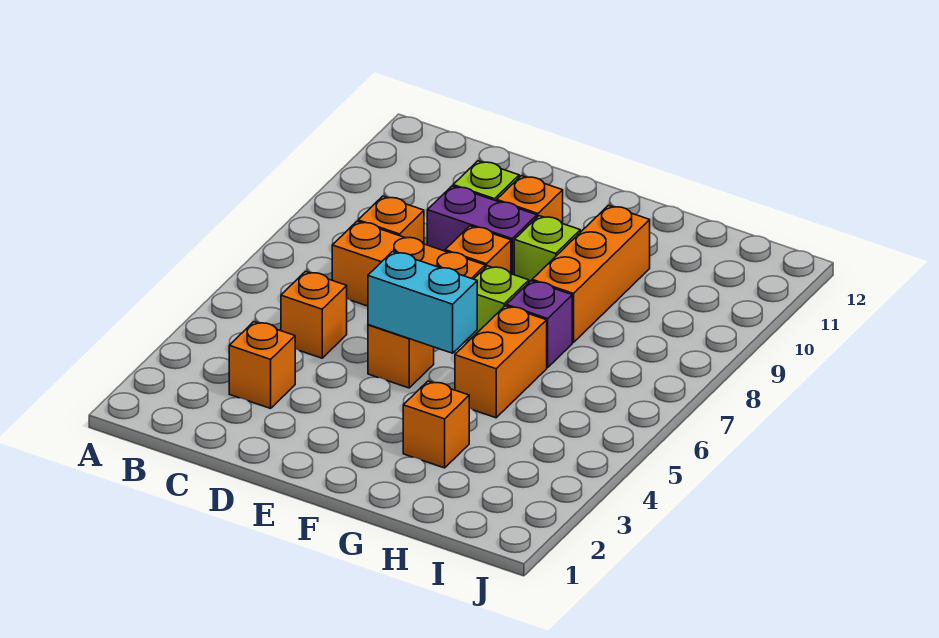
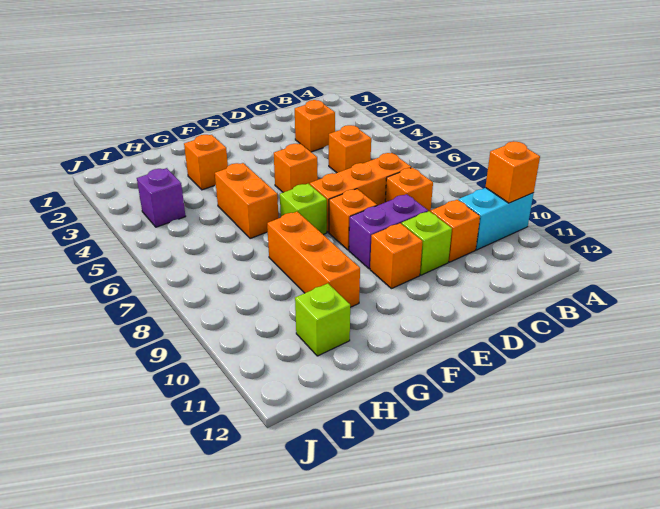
none -> orange brick A10 level 2
none -> orange brick C10 level 1
cyan brick E5:F5 level 2 -> cyan brick A10:B10 level 1
lime brick F9 level 1 -> lime brick H11 level 1
purple brick G7 level 1 -> purple brick I4 level 1

